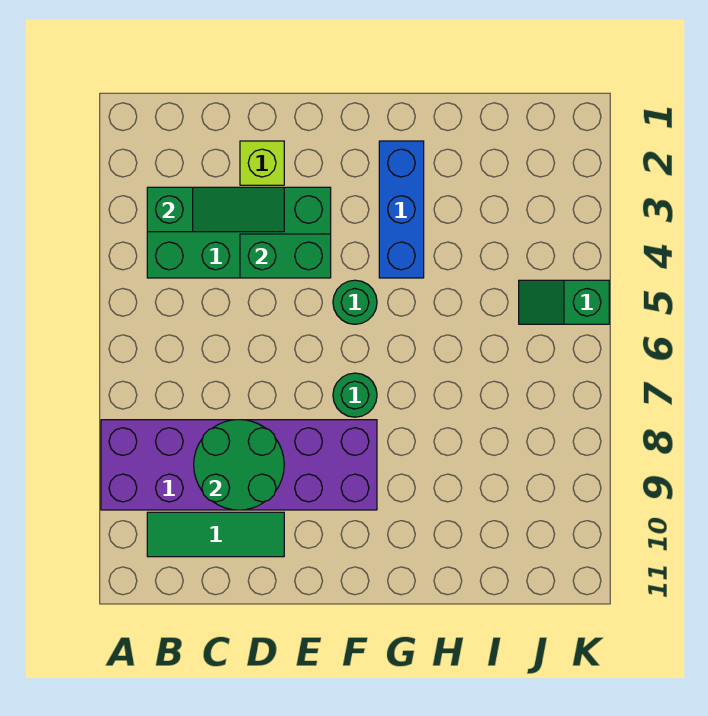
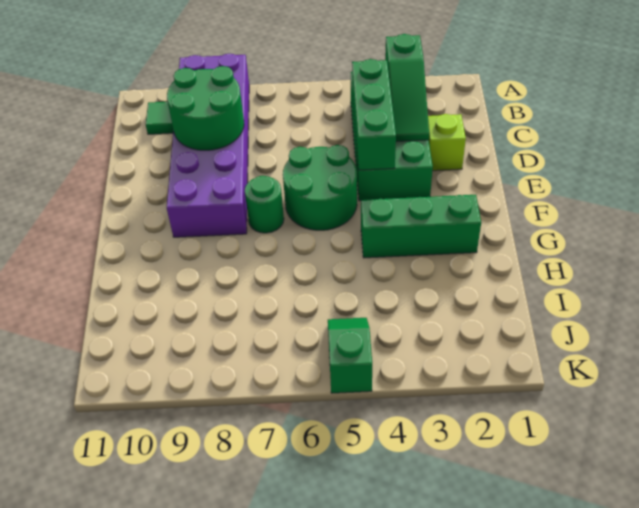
green tile B10:D10 level 1 -> green tile B10 level 1
green brick D4:E4 level 2 -> green brick C4:E4 level 2
green round brick F5 level 1 -> green round brick E5:F6 level 1
blue brick G2:G4 level 1 -> green brick G2:G4 level 1

